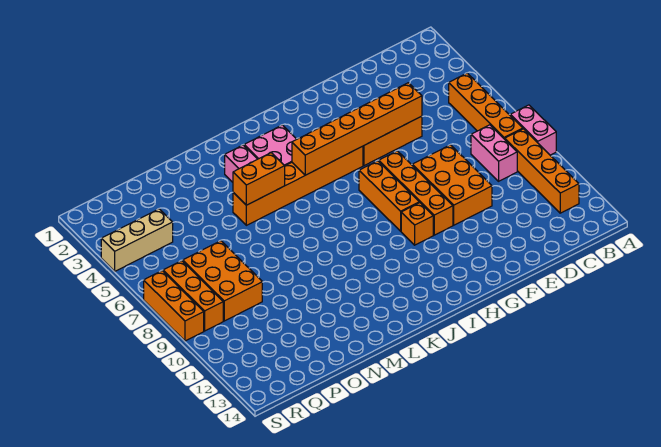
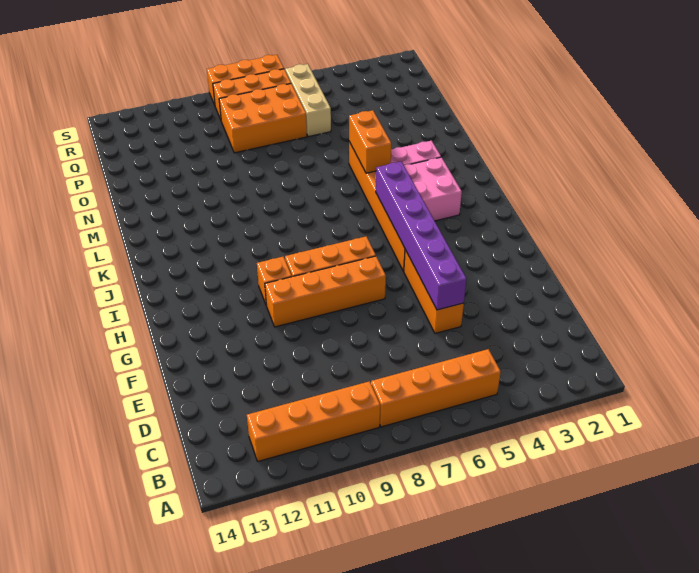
pink brick A8:A9 level 1 -> none
pink brick C8:C9 level 1 -> none
orange brick E5:J5 level 2 -> purple brick E5:J5 level 2
orange brick E8:F10 level 1 -> none
tan brick Q4:S4 level 1 -> tan brick P6:R6 level 1

